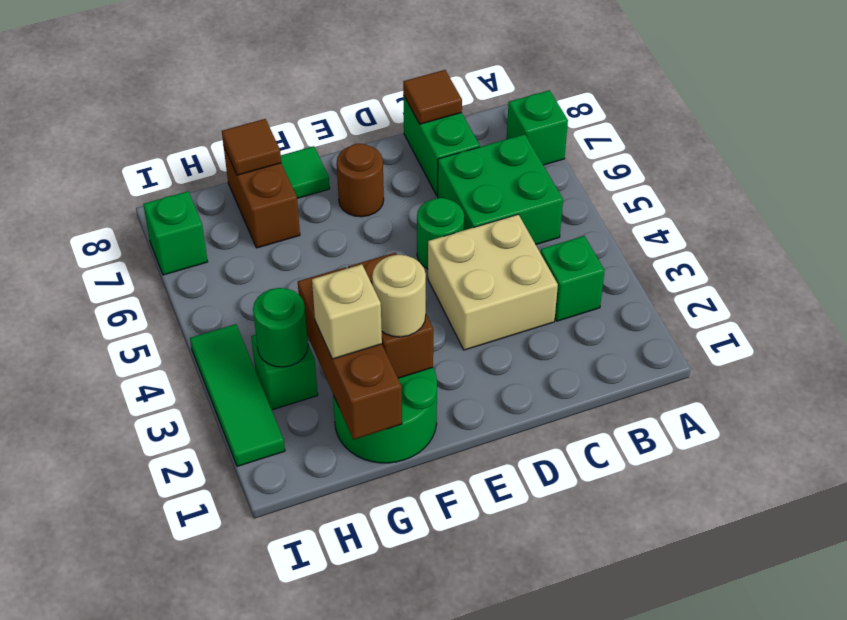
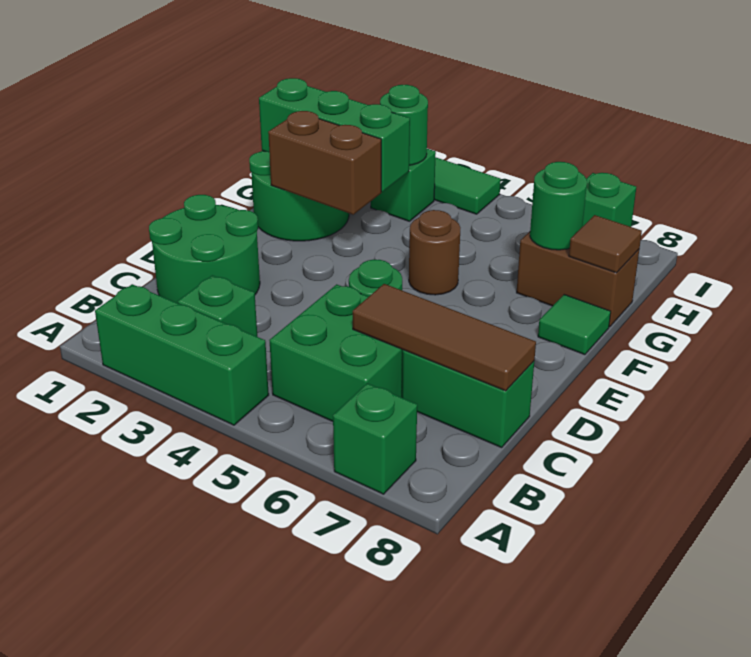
none -> green brick A2:A4 level 1
none -> green round brick C1:D2 level 1
tan brick C3:D4 level 1 -> none
brown tile C8 level 2 -> brown tile C6:C8 level 2
brown round brick E7 level 1 -> brown round brick F5 level 1
tan round brick F2 level 3 -> none
brown brick G1:G3 level 2 -> green brick G1:G3 level 2
tan brick G2 level 3 -> none
none -> green round brick G7 level 2

